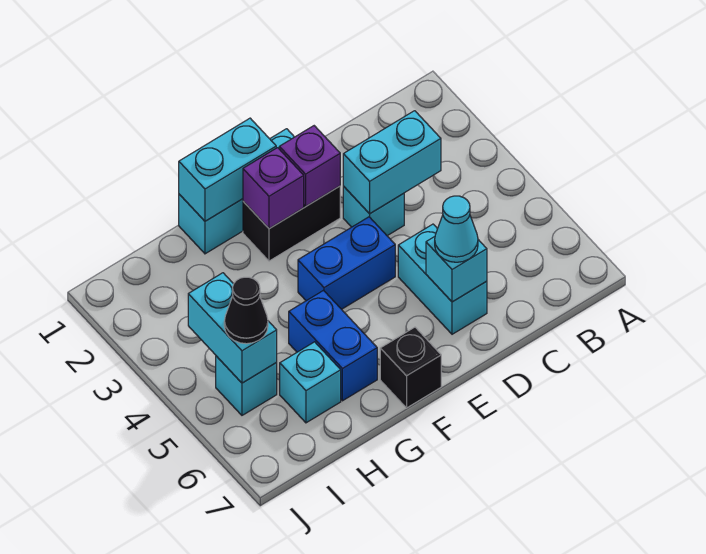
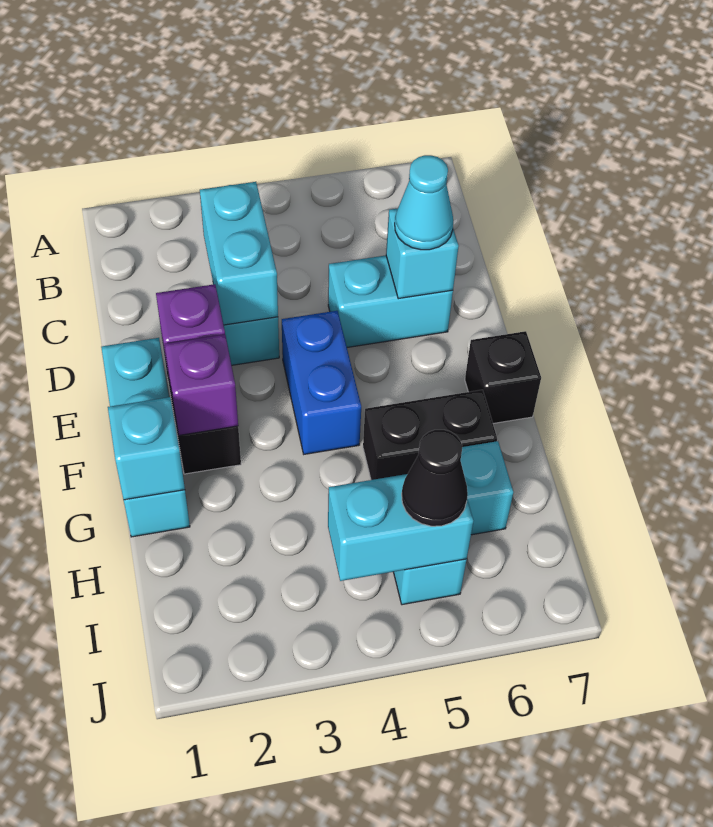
cyan brick F1:G1 level 2 -> cyan brick G1 level 2
blue brick G5:G6 level 1 -> black brick G5:G6 level 1

